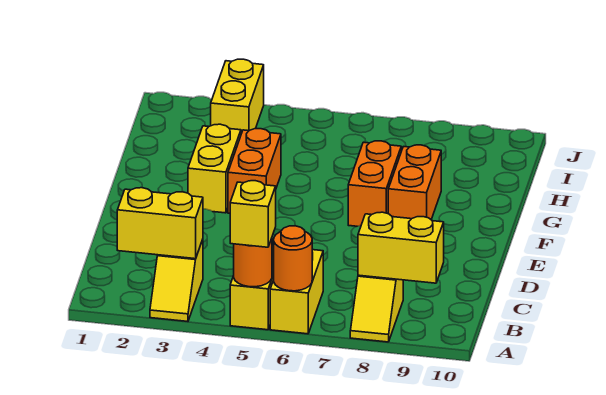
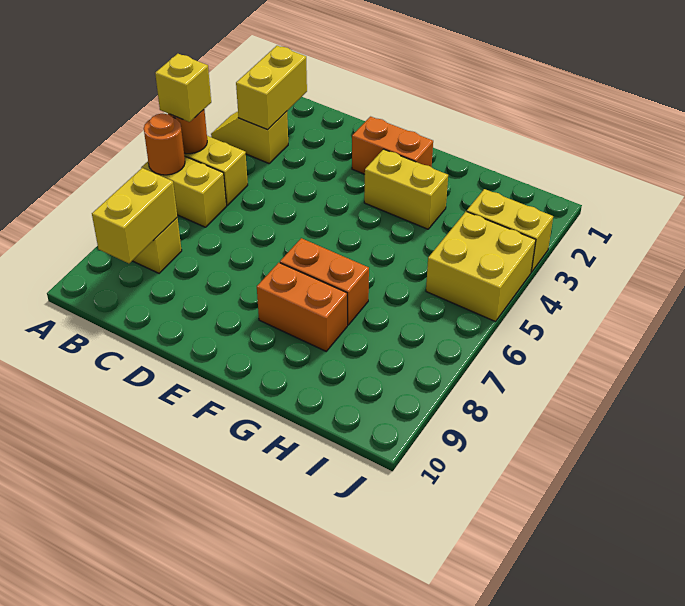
orange brick F4:G4 level 1 -> orange brick E2:F2 level 1
none -> yellow brick I4:J5 level 1

